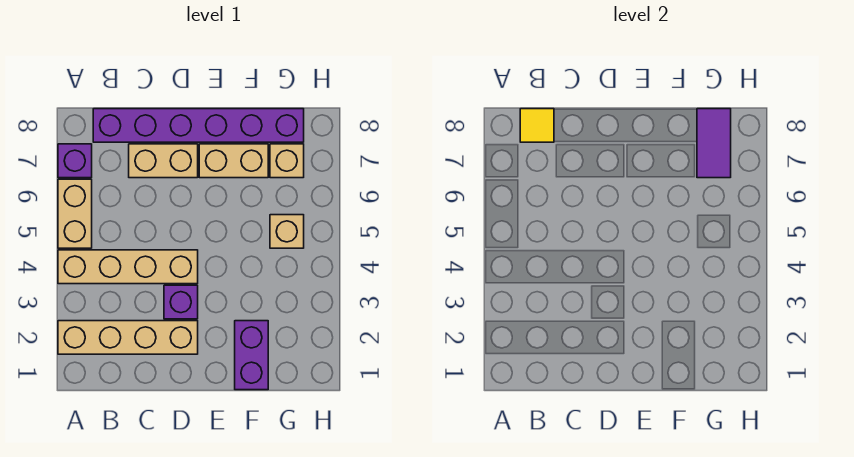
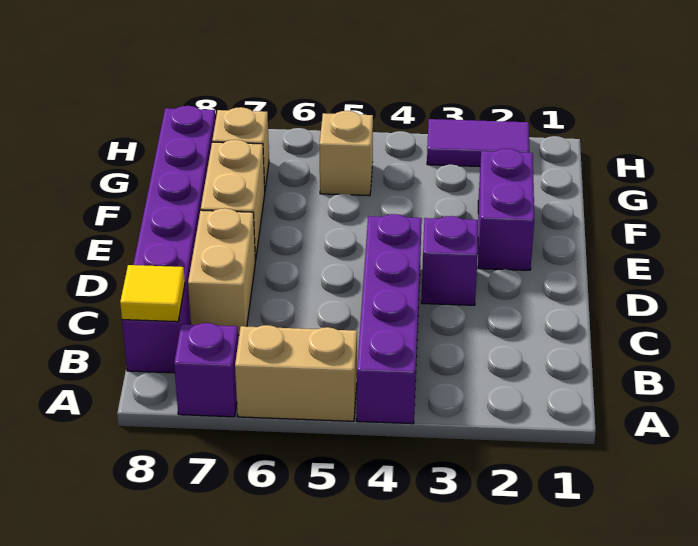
tan brick A2:D2 level 1 -> none
tan brick A4:D4 level 1 -> purple brick A4:D4 level 1
purple brick F1:F2 level 1 -> purple brick E2:F2 level 1
purple tile G7:G8 level 2 -> purple tile H2:H3 level 1

